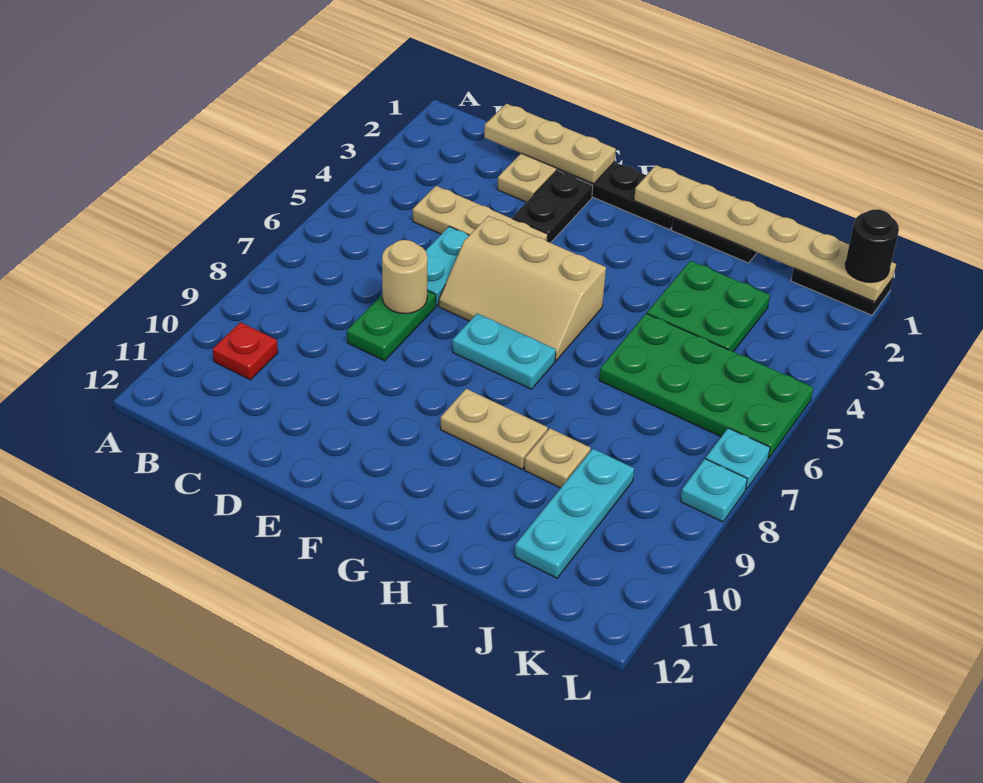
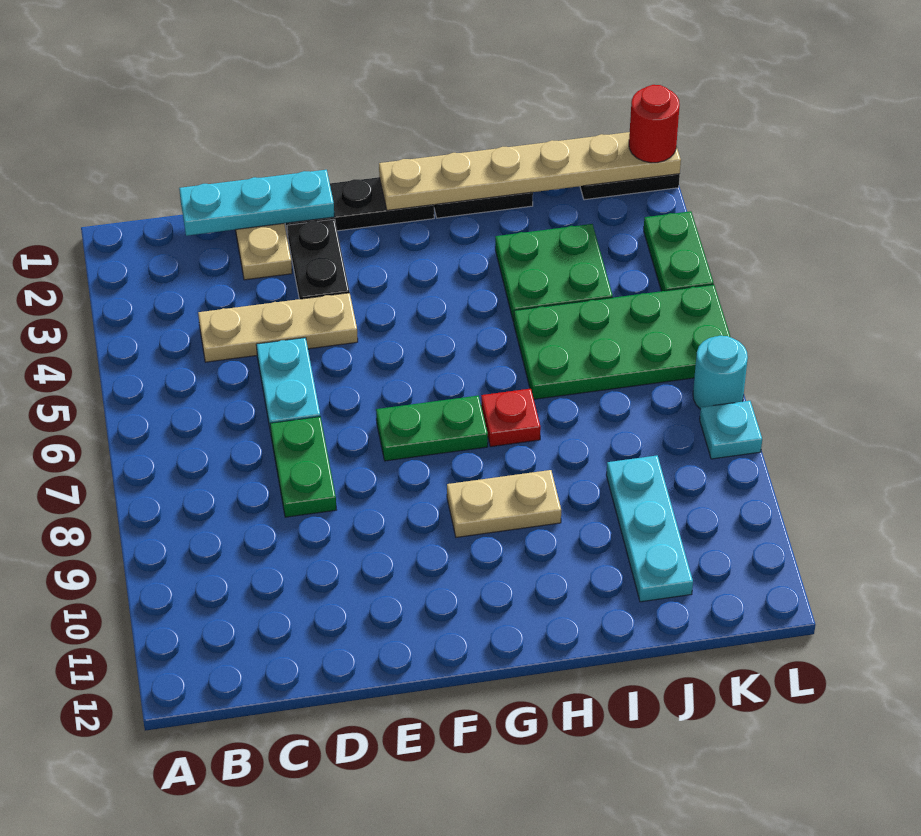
red plate B10 level 1 -> red plate H7 level 1
tan plate C1:E1 level 2 -> cyan plate C1:E1 level 2
tan round brick D7 level 2 -> none
tan slope E5:G6 level 1 top 5 -> none
cyan plate F7:G7 level 1 -> green plate F7:G7 level 1
tan plate I9 level 1 -> none
black round brick L1 level 3 -> red round brick L1 level 3
none -> green plate L3:L4 level 1
cyan plate L7 level 1 -> cyan round brick L7 level 1

